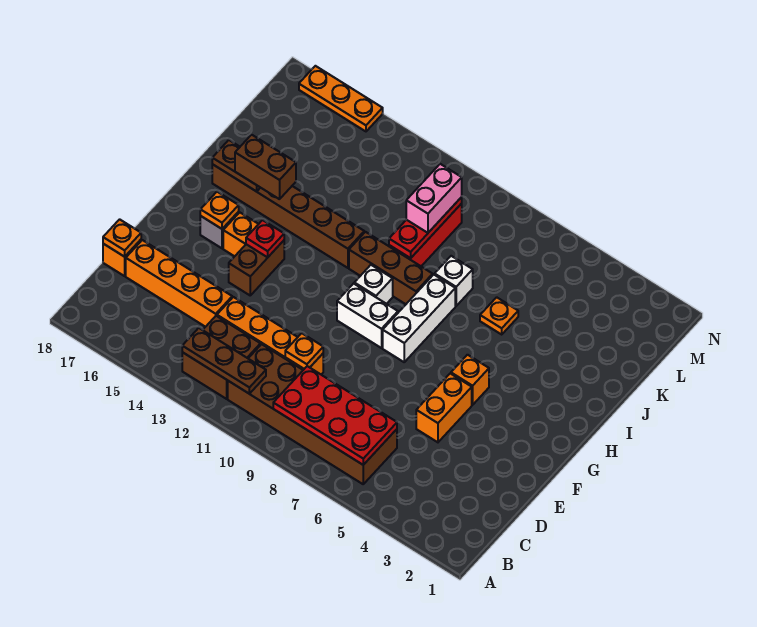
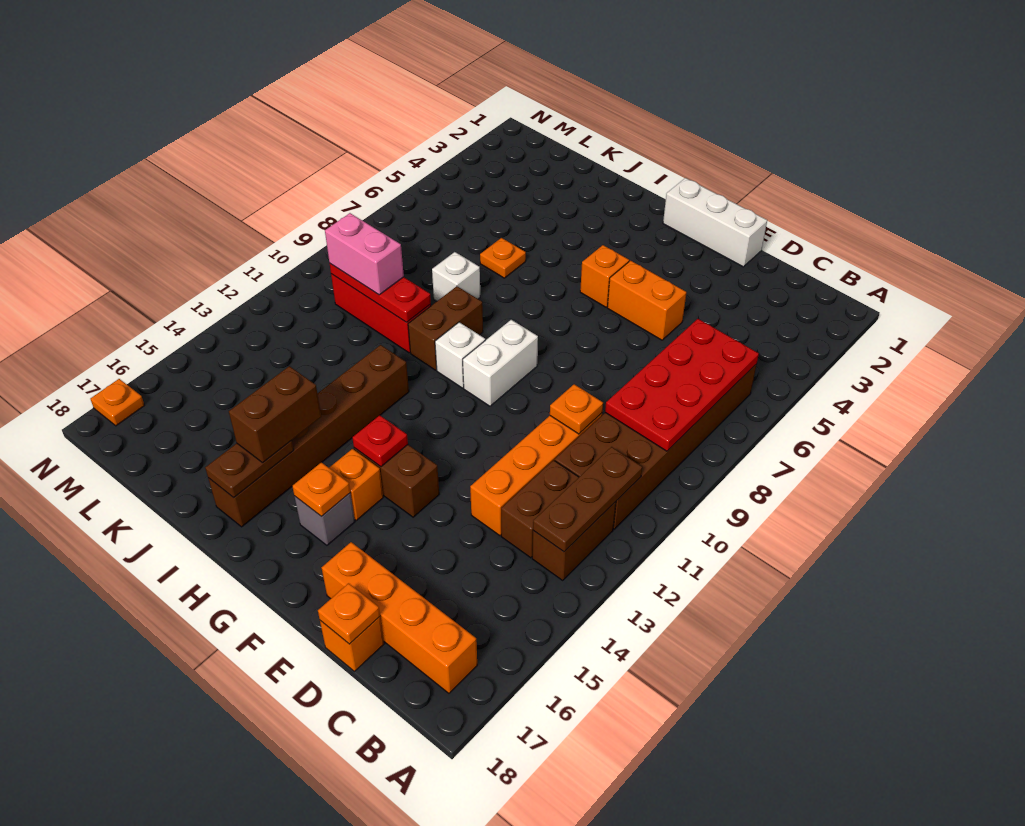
orange brick D14:D17 level 1 -> orange brick B17:E17 level 1
white brick G8:I8 level 1 -> white brick E1:G1 level 1
brown brick I9:I11 level 1 -> brown brick I9:I10 level 1
orange plate N15:N17 level 1 -> orange plate N17 level 1

